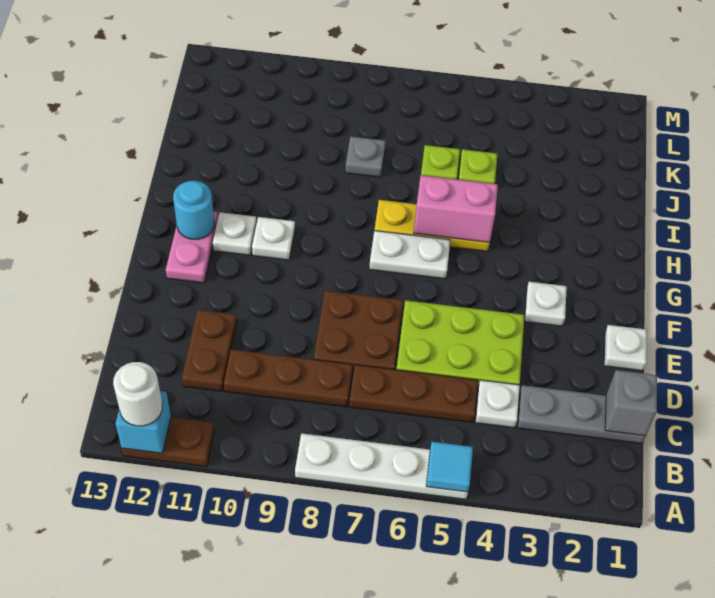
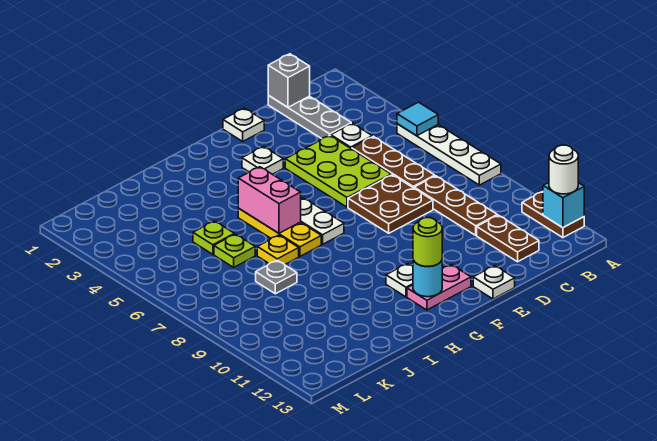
brown plate C11:D11 level 1 -> brown plate C11:C12 level 1
white plate G10 level 1 -> white plate E13 level 1
none -> lime round brick G12 level 3
none -> yellow plate I7 level 1

